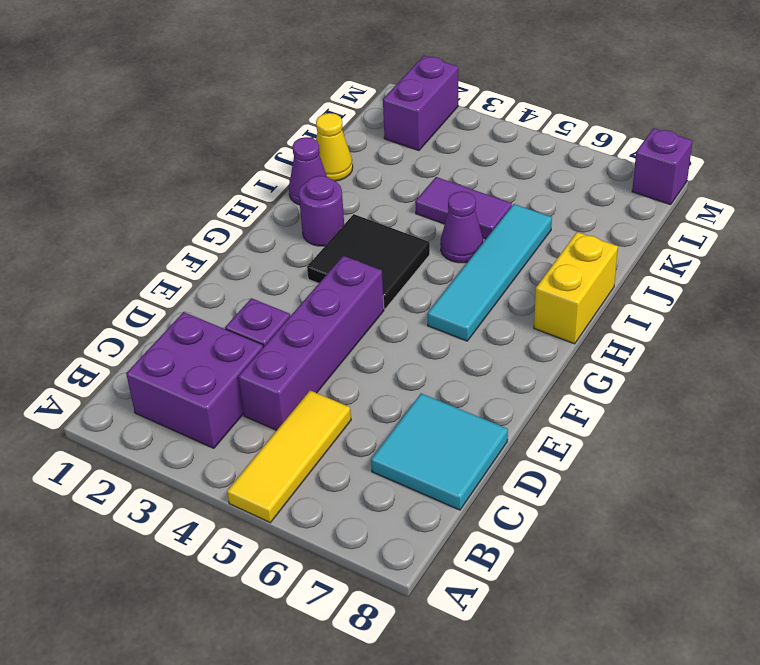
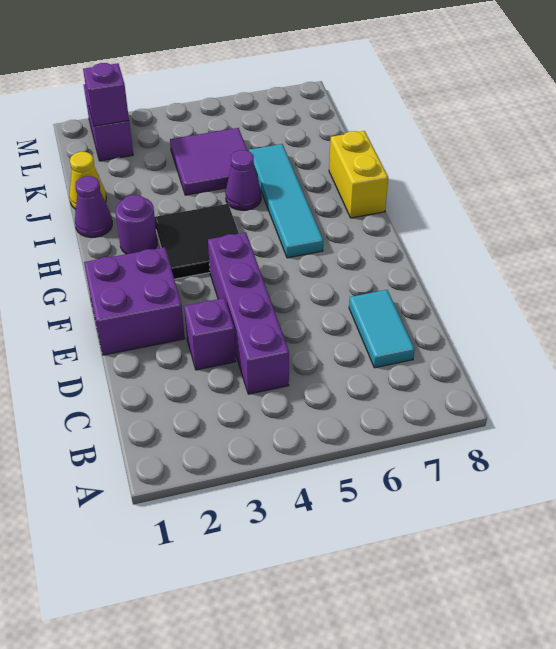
yellow tile A5:C5 level 1 -> none
purple brick B2:C3 level 1 -> purple brick E1:F2 level 1
cyan tile C7:D8 level 1 -> cyan tile C7:D7 level 1
purple tile J4:J5 level 1 -> purple tile J4:K5 level 1
purple brick M8 level 1 -> purple brick L2 level 2

